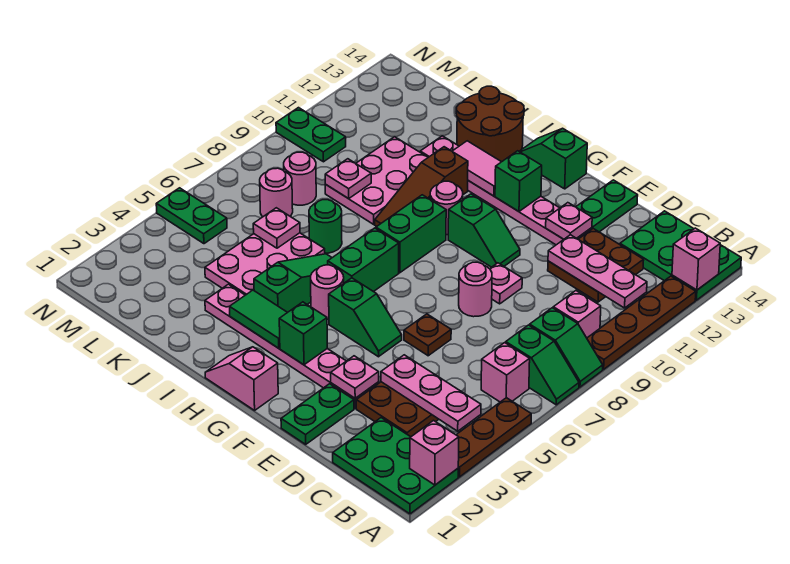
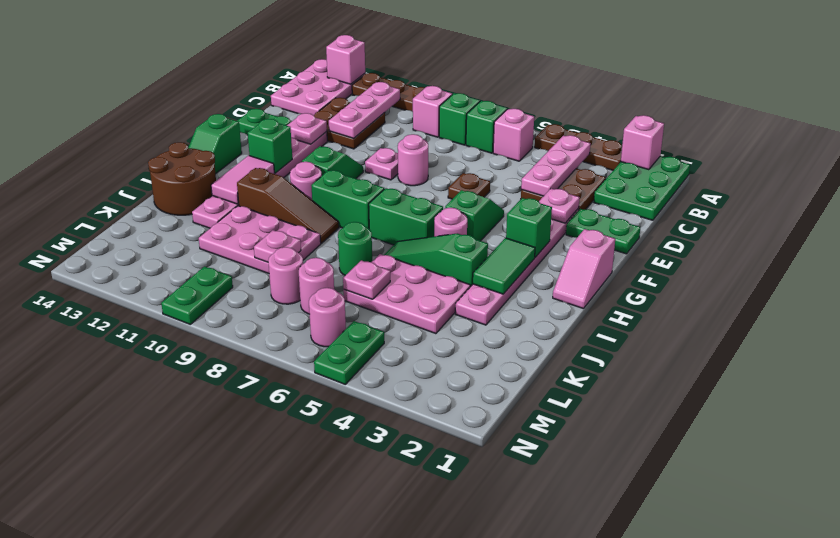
green plate A13:C14 level 1 -> pink plate A13:C14 level 1
none -> pink round brick M6 level 1

